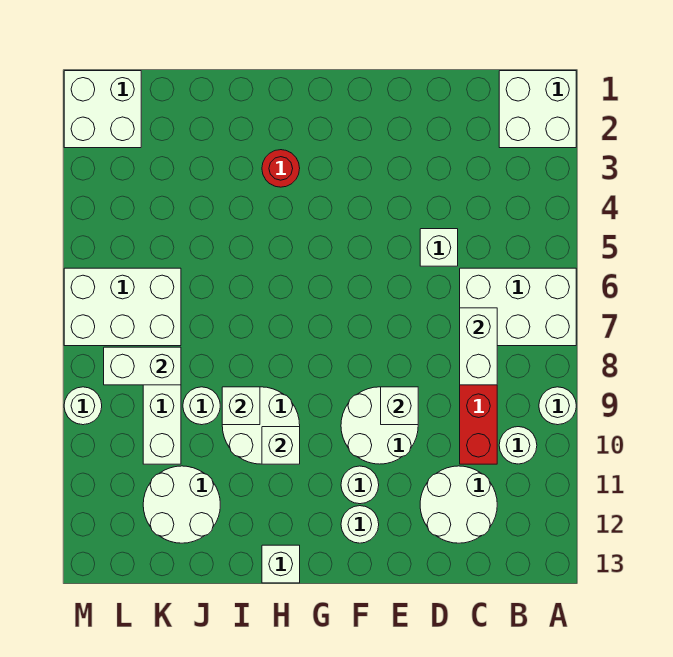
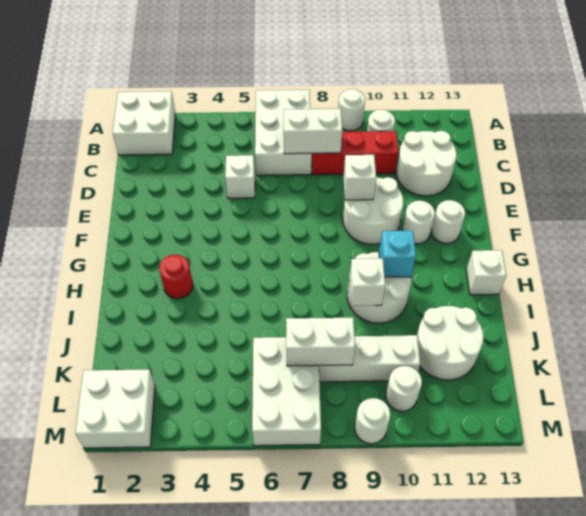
white brick H10 level 2 -> cyan brick H10 level 2
white round brick J9 level 1 -> white round brick L10 level 1
white brick K8:L8 level 2 -> white brick K7:K8 level 2

